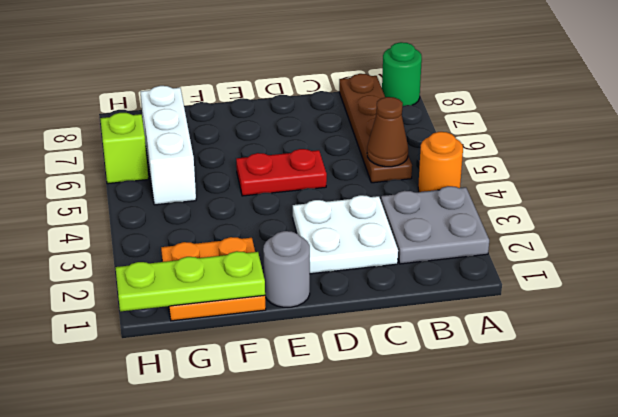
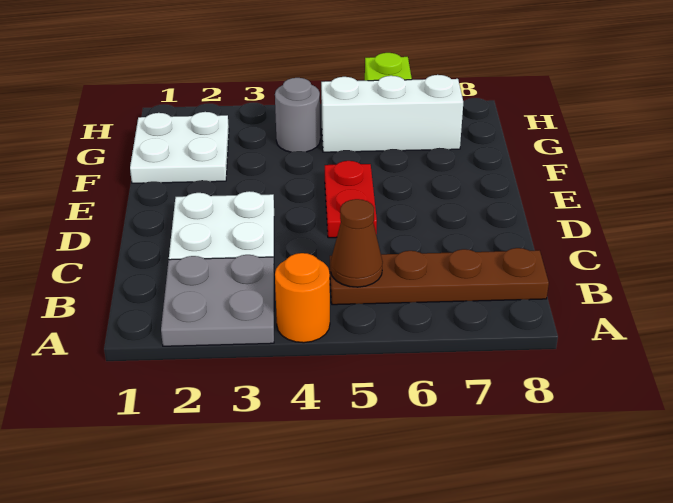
green round brick A8 level 1 -> none
grey round brick E1 level 1 -> grey round brick G4 level 1
orange plate F1:G2 level 1 -> white plate F1:G2 level 1
lime plate F1:H1 level 2 -> none

